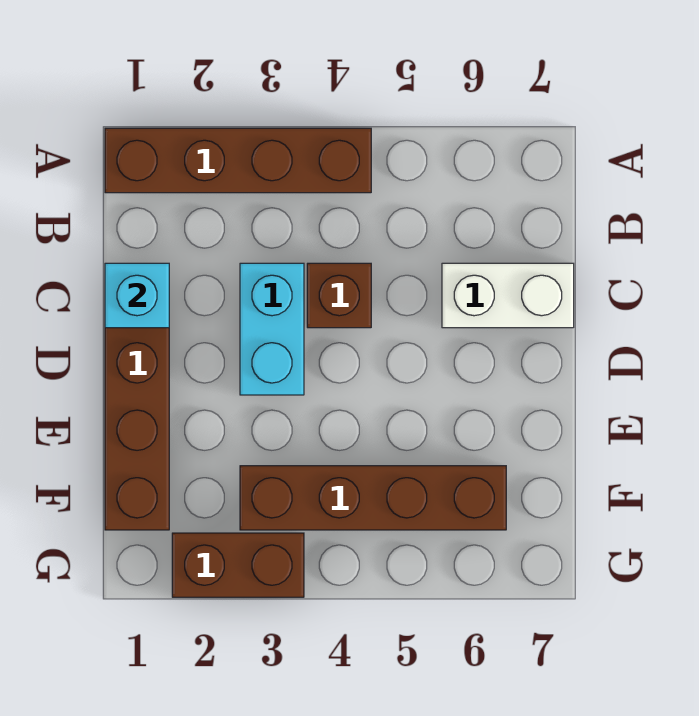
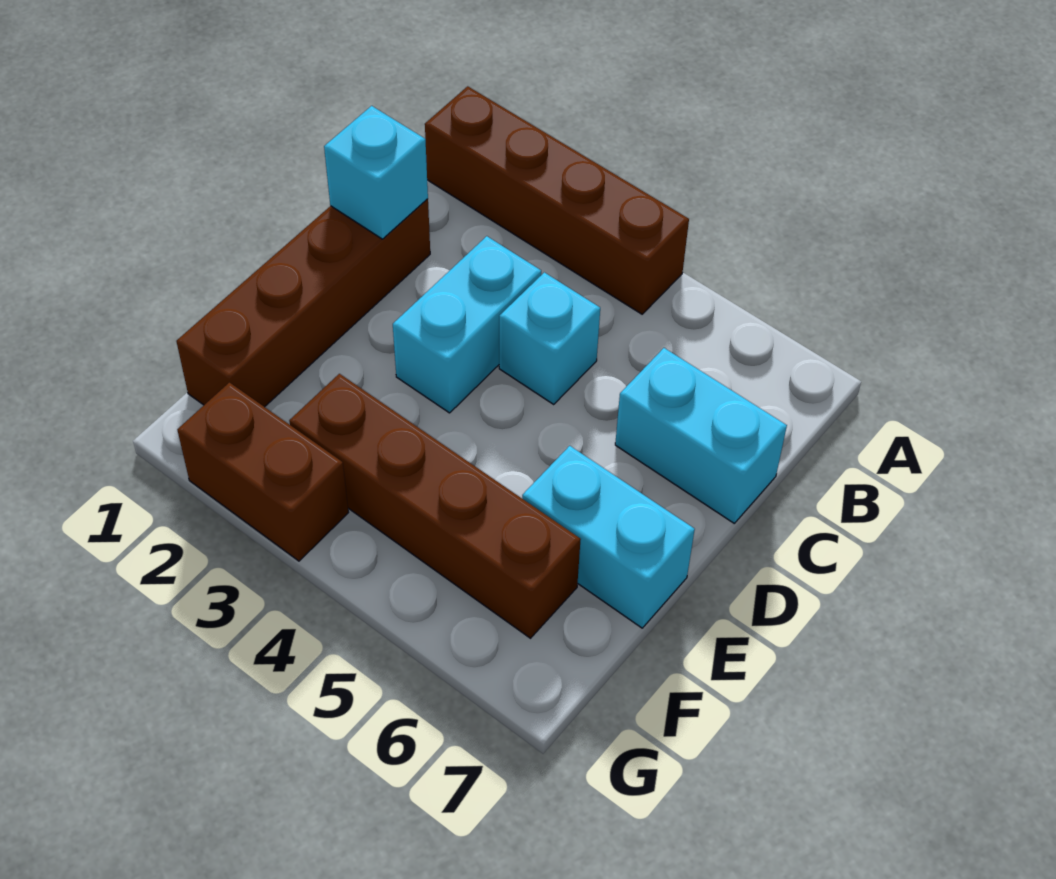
brown brick C4 level 1 -> cyan brick C4 level 1
white brick C6:C7 level 1 -> cyan brick C6:C7 level 1
none -> cyan brick E6:E7 level 1

